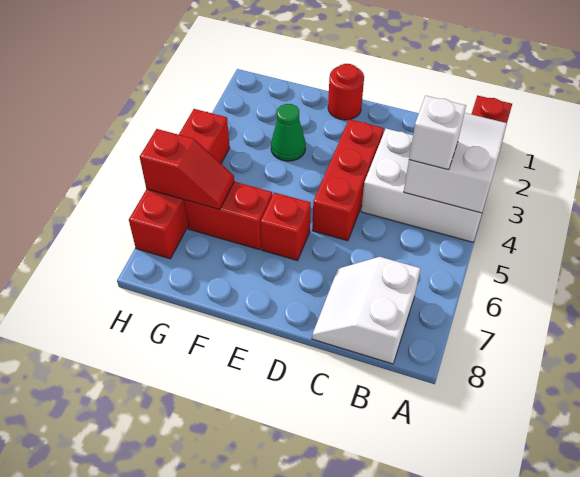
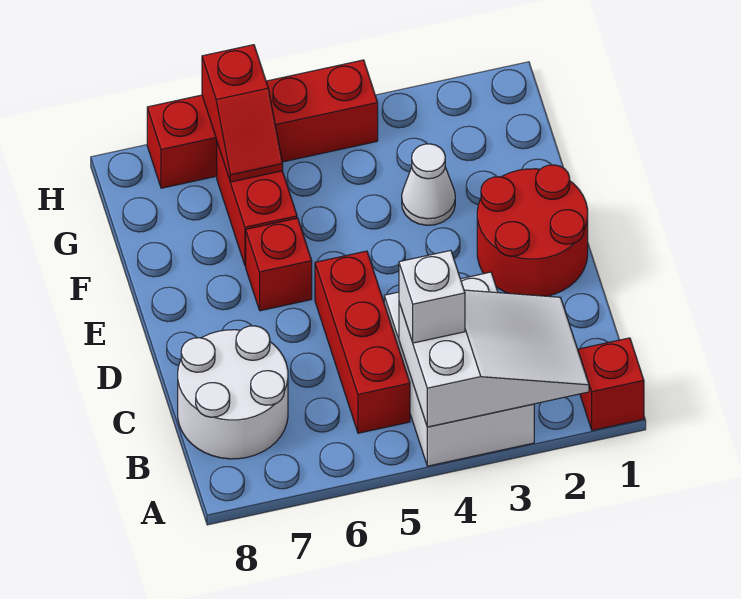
white slope B7:C8 level 1 top B -> white round brick B7:C8 level 1
red brick D3:D5 level 1 -> red brick B5:D5 level 1
red round brick E1 level 1 -> red round brick D1:E2 level 1
green cone F3 level 1 -> white cone F3 level 1

